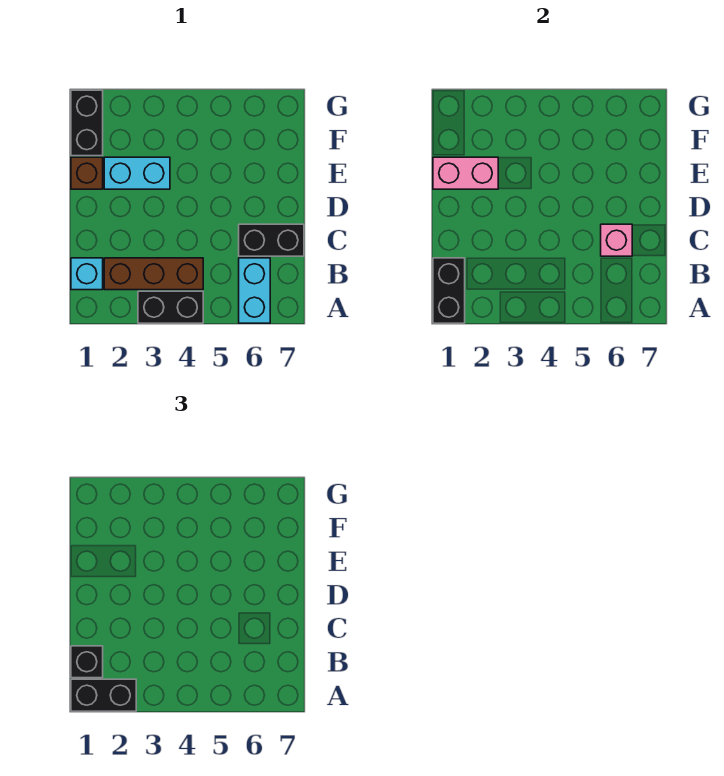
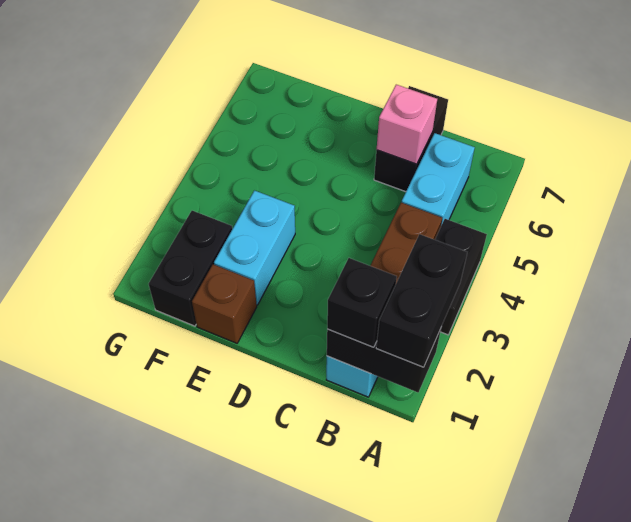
cyan brick A6:B6 level 1 -> cyan brick B5:B6 level 1
pink brick E1:E2 level 2 -> none
black brick F1:G1 level 1 -> black brick F1:F2 level 1

